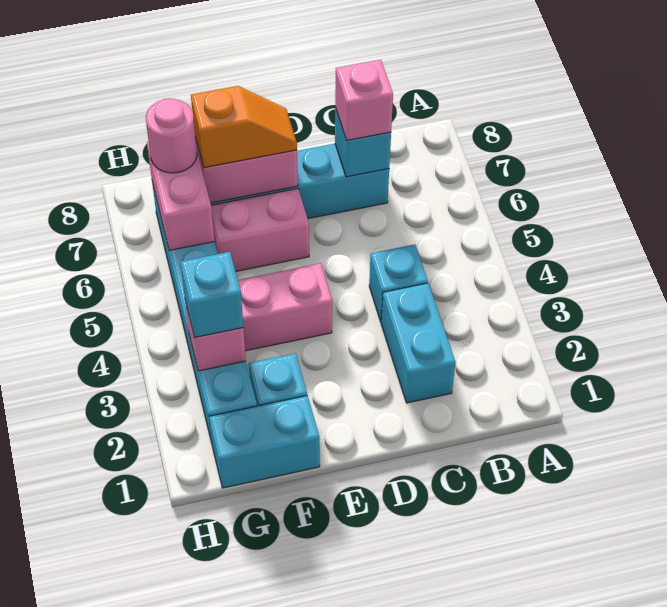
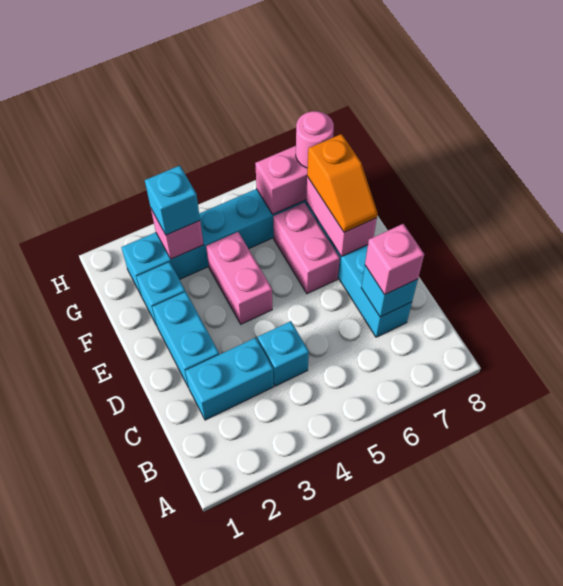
cyan brick F1:G1 level 1 -> cyan brick D2:E2 level 1

